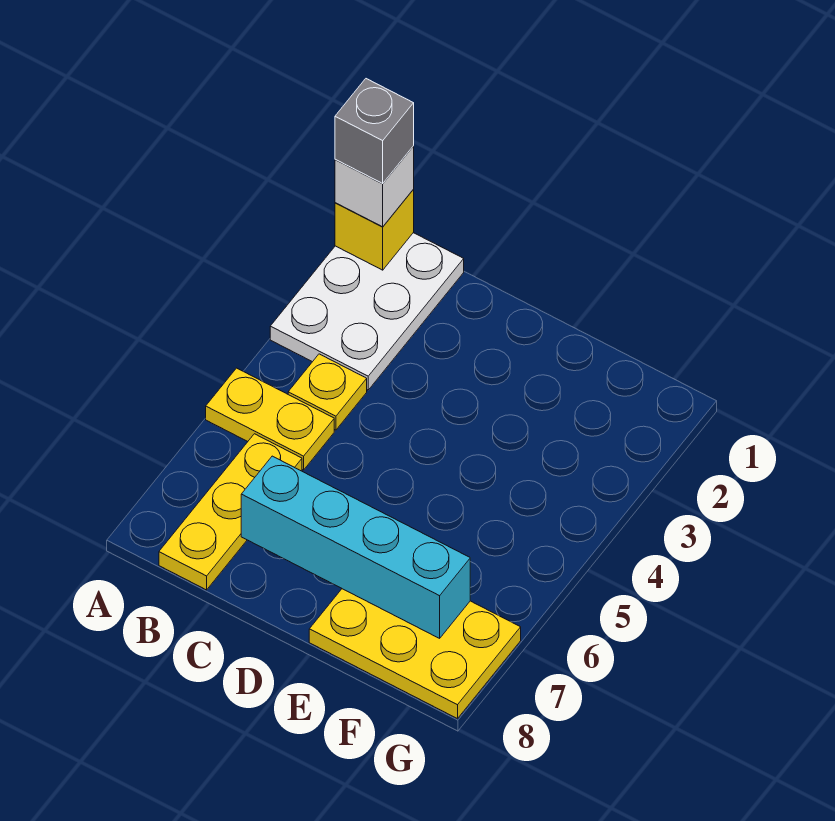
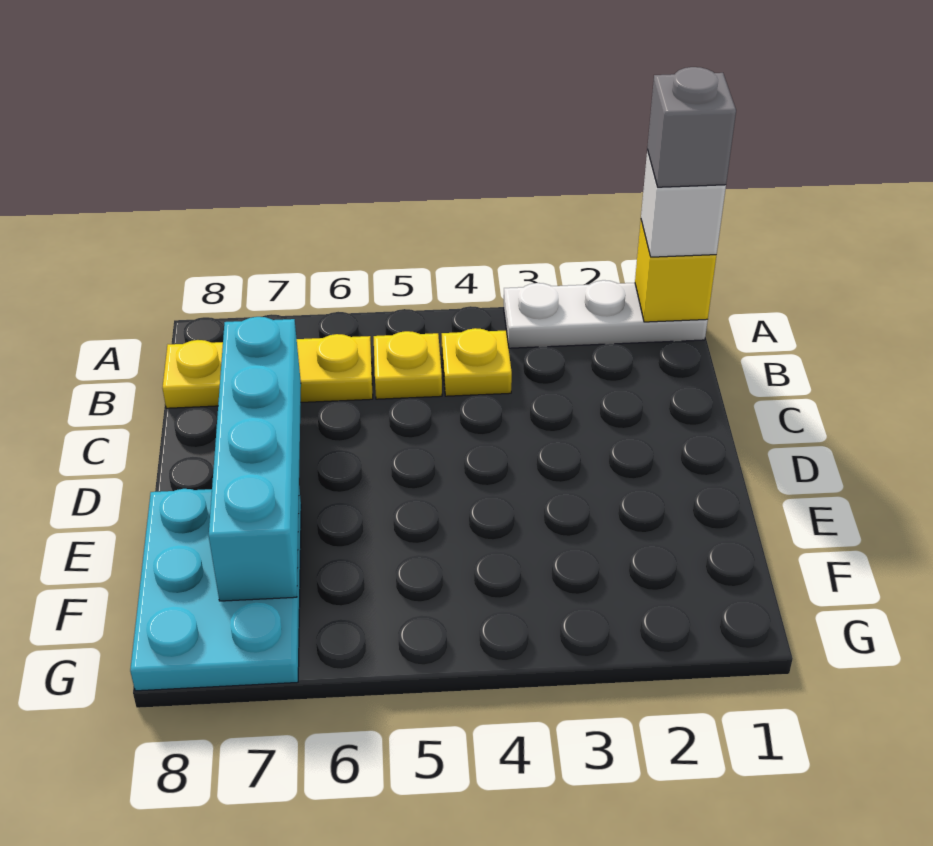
white plate A1:B3 level 1 -> white plate A1:A3 level 1
yellow plate A5:B5 level 1 -> yellow plate B5 level 1
yellow plate E7:G8 level 1 -> cyan plate E7:G8 level 1

